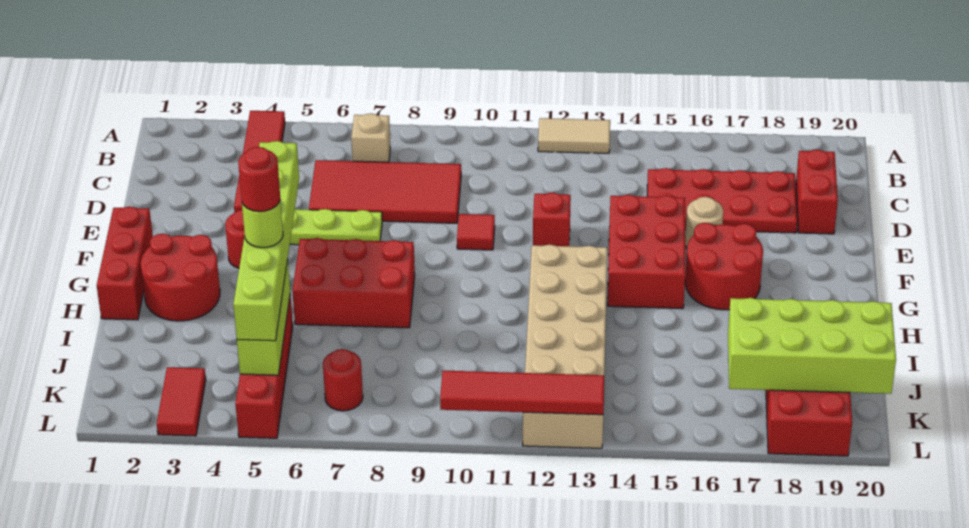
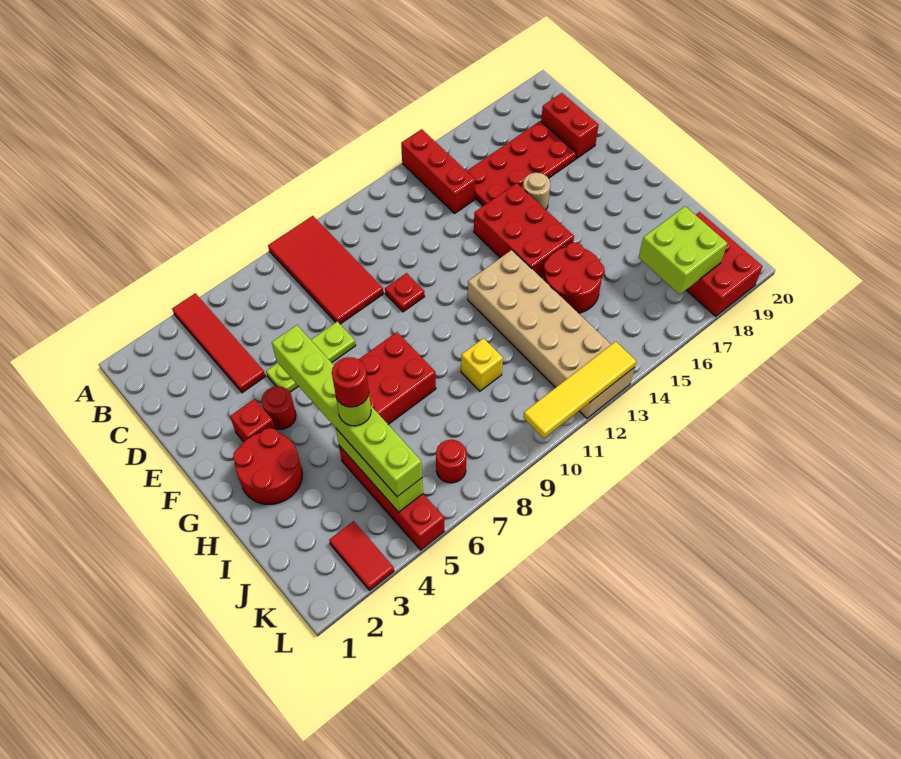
tan tile A12:A13 level 1 -> none
tan brick B7 level 1 -> none
red tile C6:D9 level 1 -> red tile A8:D9 level 1
red tile E10 level 1 -> red plate E10 level 1
red brick E12 level 1 -> red brick F3 level 1
red brick F1:H1 level 1 -> red brick A14:C14 level 1
red round brick F16:G17 level 1 -> red round brick H14:I15 level 1
none -> yellow brick I10 level 1
lime brick J17:K20 level 2 -> lime brick J17:K18 level 2
red tile L10:L13 level 2 -> yellow tile L10:L13 level 2

